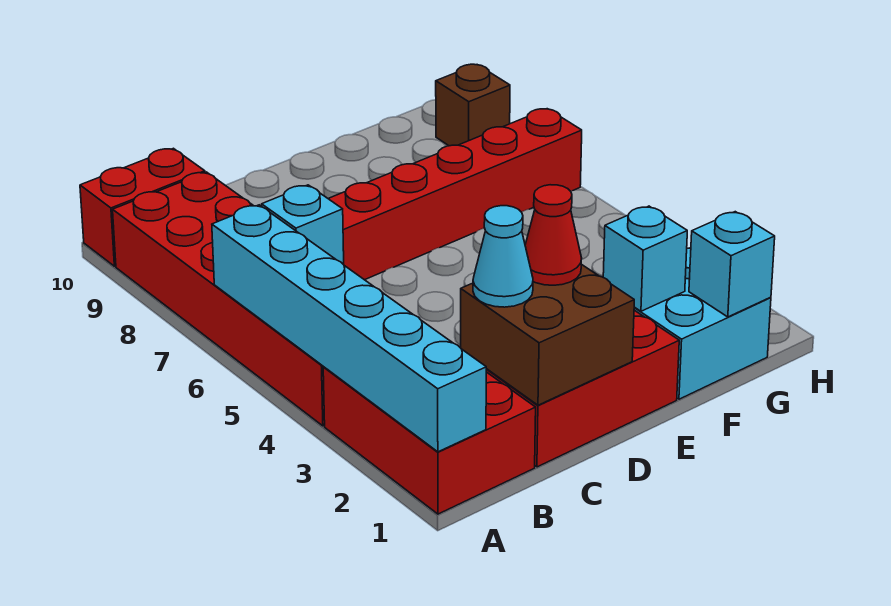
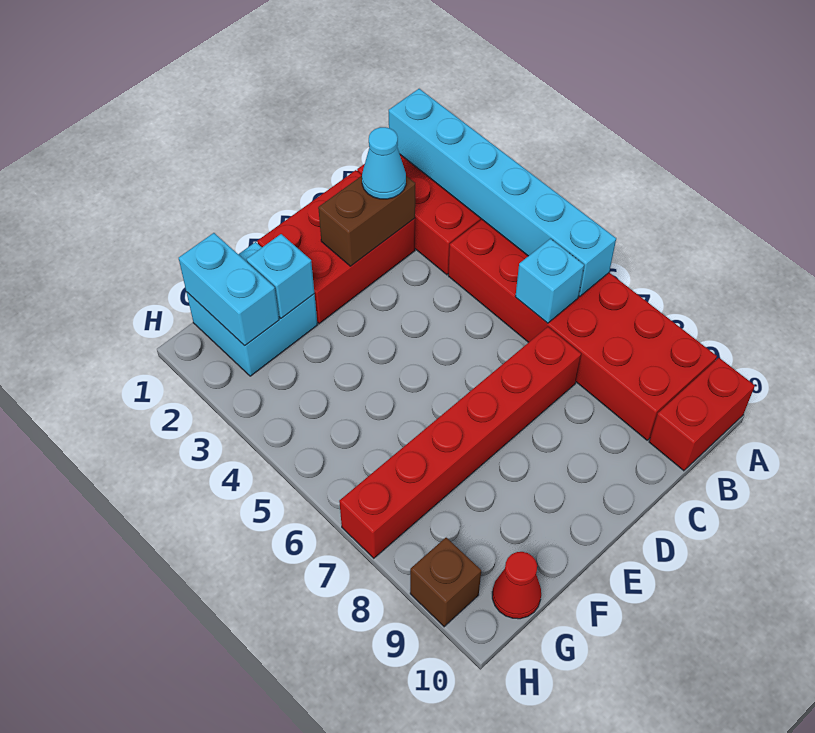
brown brick C1:D2 level 2 -> brown brick C2:D2 level 2
red cone D2 level 3 -> red cone G10 level 1
cyan brick G1 level 2 -> cyan brick G1:G2 level 2

